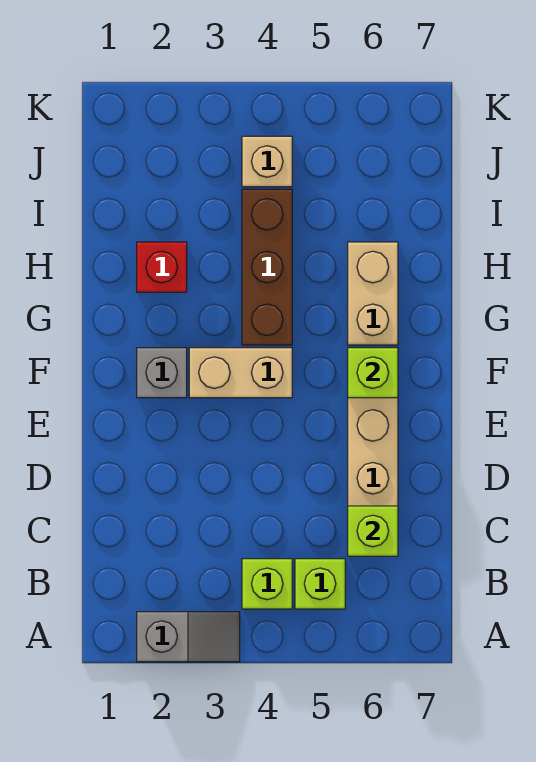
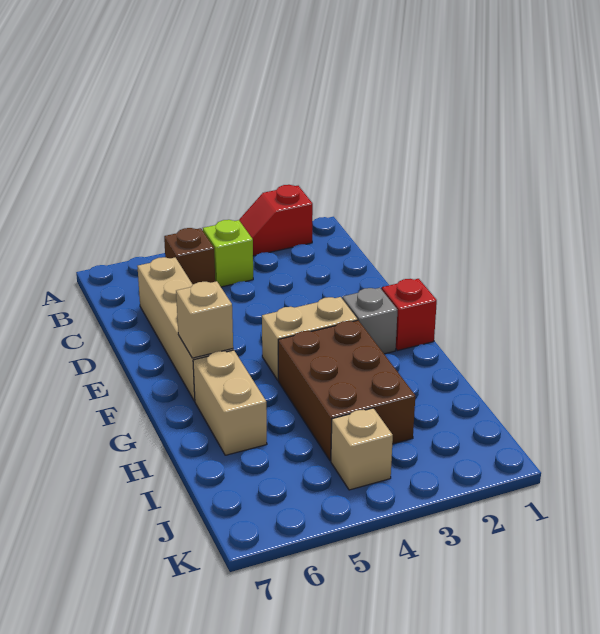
grey slope A2:A3 level 1 top 2 -> red slope A2:A3 level 1 top 2
lime brick B5 level 1 -> brown brick B5 level 1
lime brick C6 level 2 -> none
lime brick F6 level 2 -> tan brick F6 level 2
brown brick G4:I4 level 1 -> brown brick G3:I4 level 1
red brick H2 level 1 -> red brick F1 level 1

